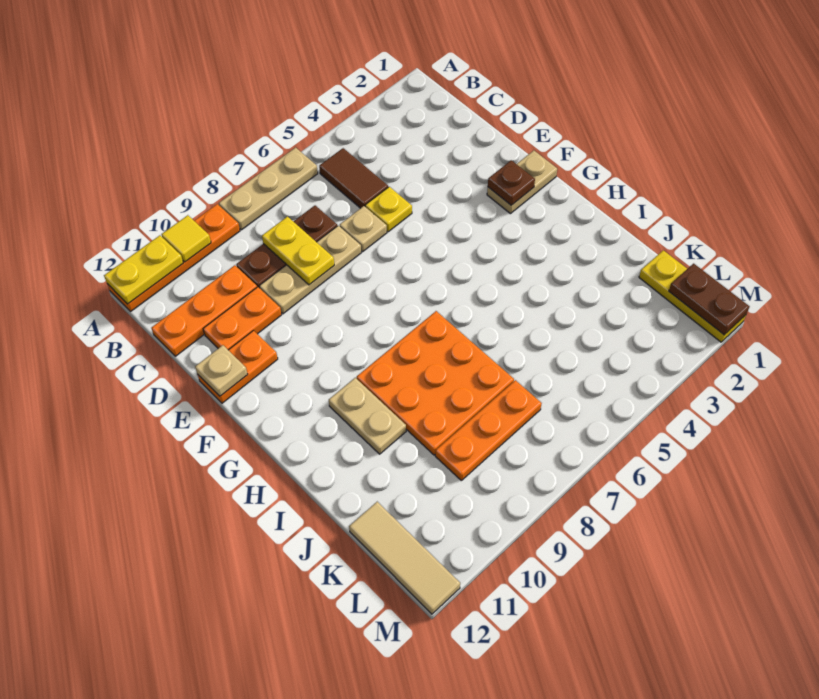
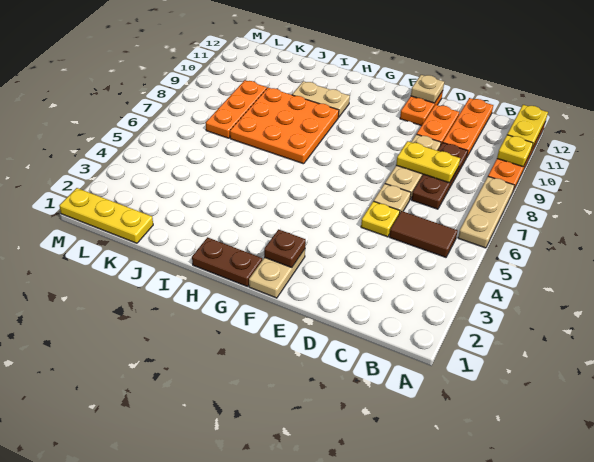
yellow tile A10 level 2 -> yellow plate A10 level 2
tan tile K12:M12 level 1 -> none
brown plate L1:M1 level 2 -> brown plate G1:H1 level 1

